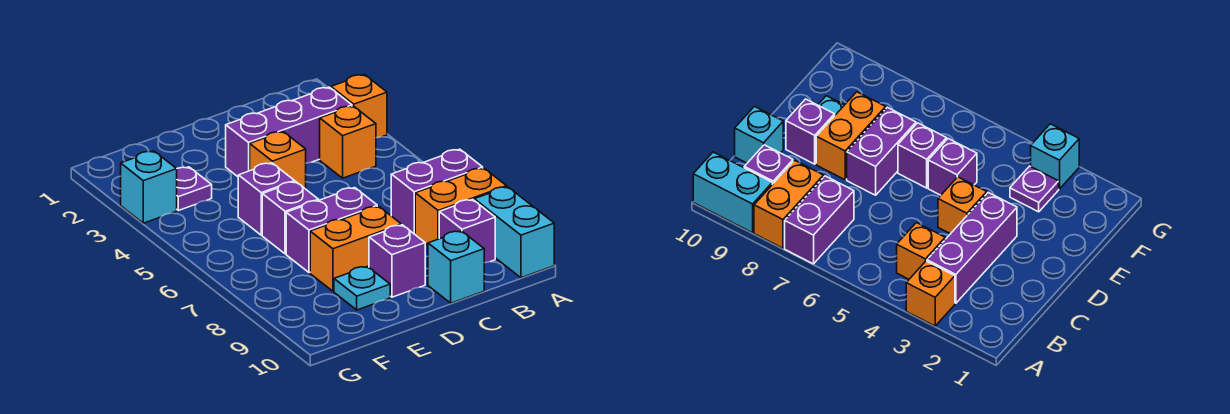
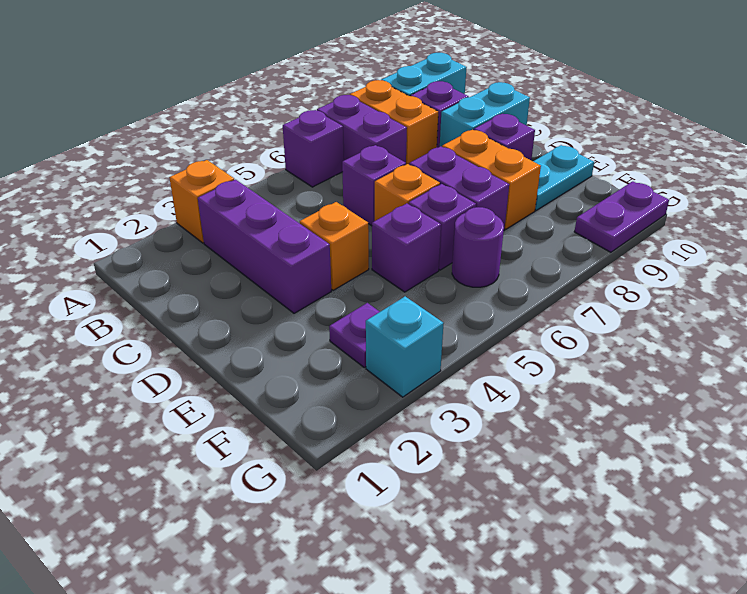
none -> purple brick A6 level 1
orange brick B4 level 1 -> orange brick D6 level 1
none -> purple brick C6 level 1
cyan brick C10 level 1 -> cyan brick C9:C10 level 1
cyan plate E9 level 1 -> cyan plate E9:E10 level 1
none -> purple round brick F6 level 1
none -> purple plate G9:G10 level 1

